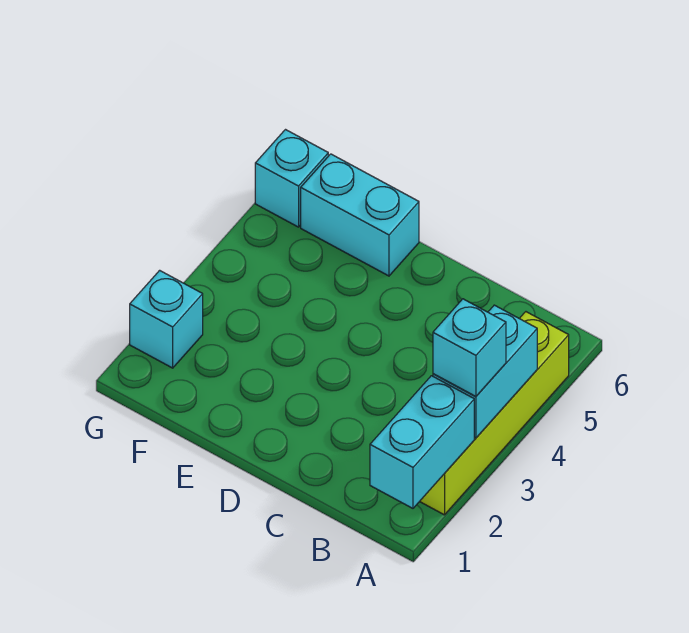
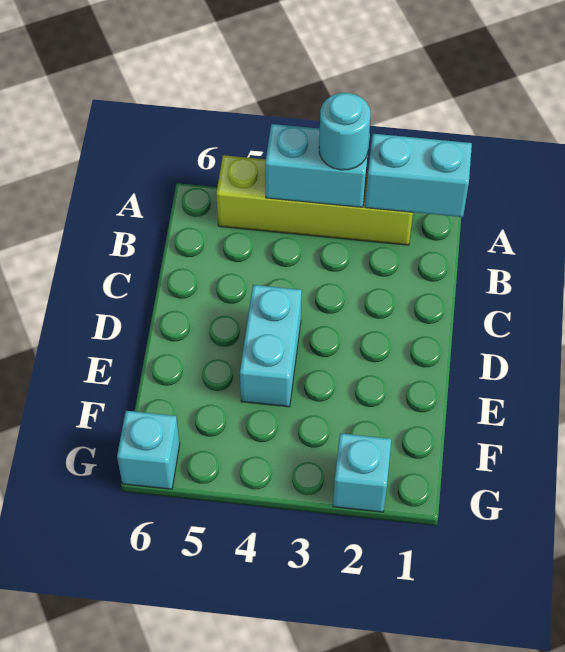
cyan brick A3 level 3 -> cyan round brick A3 level 3
cyan brick E6:F6 level 1 -> cyan brick D4:E4 level 1

